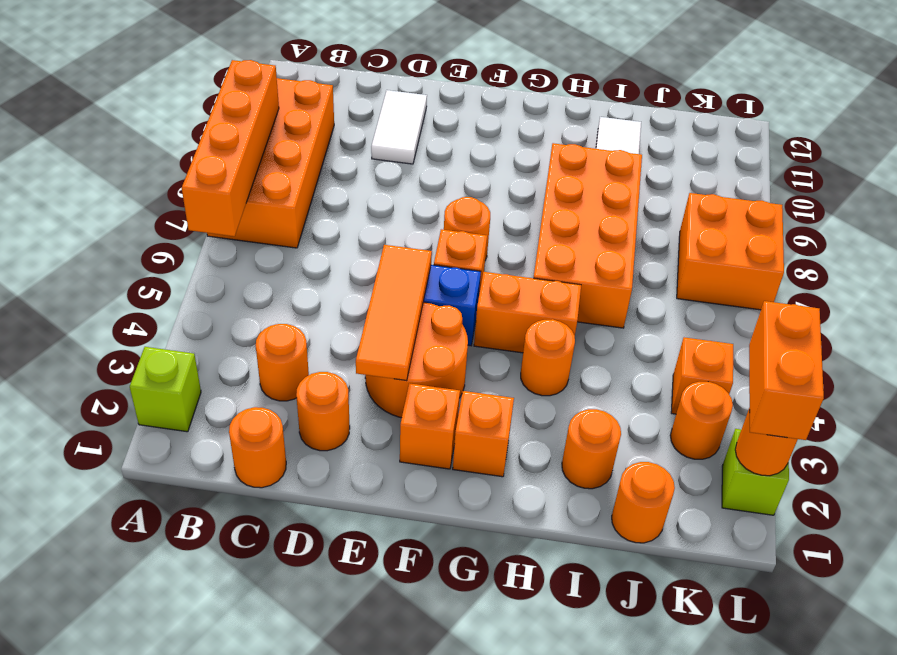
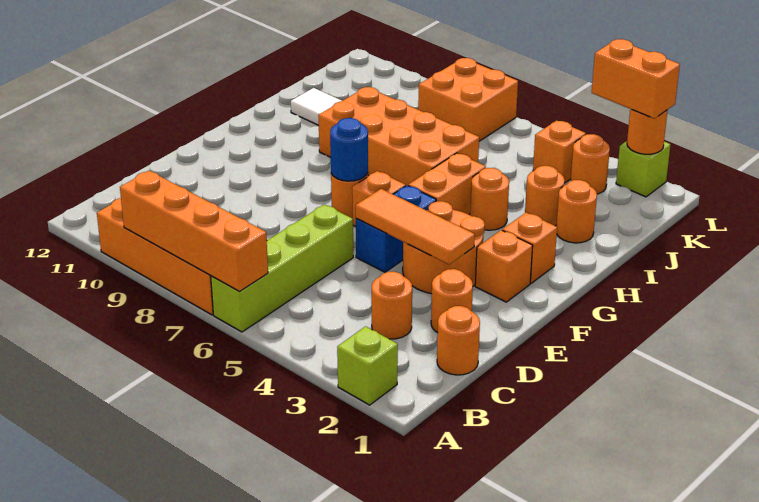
none -> lime brick A6:D6 level 1
white tile D10:D11 level 1 -> none
none -> blue round brick F7 level 2
orange round brick J1 level 1 -> orange round brick I3 level 1

